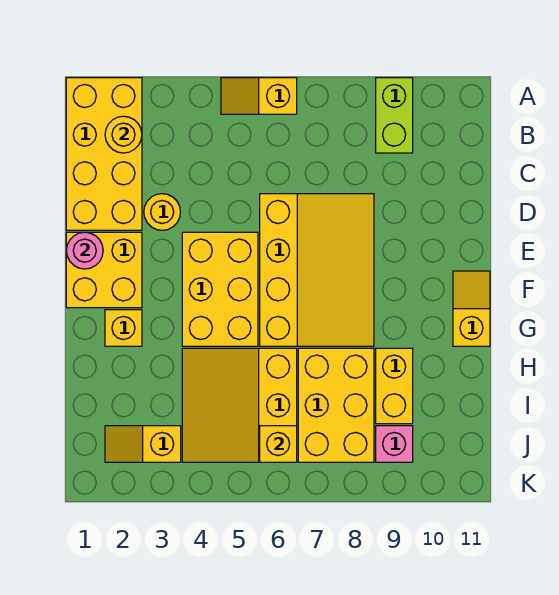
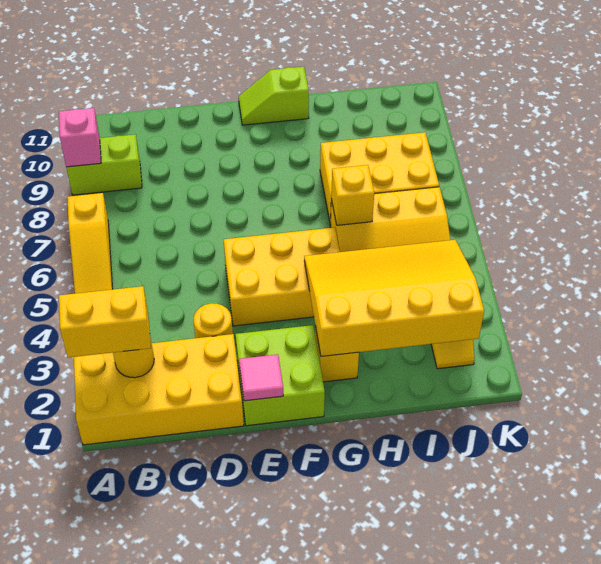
yellow slope A5:A6 level 1 top 6 -> yellow slope A5:A7 level 1 top 7
yellow slope D6:G8 level 1 top 6 -> yellow slope G2:J4 level 2 top 2
yellow brick E1:F2 level 1 -> lime brick E1:F2 level 1
pink round brick E1 level 2 -> pink tile E1 level 2
yellow slope F11:G11 level 1 top G -> lime slope F11:G11 level 1 top G
yellow brick H9:I9 level 1 -> yellow brick A2:B2 level 3
yellow brick J6 level 2 -> yellow brick H6 level 2
pink brick J9 level 1 -> pink brick A9 level 2

